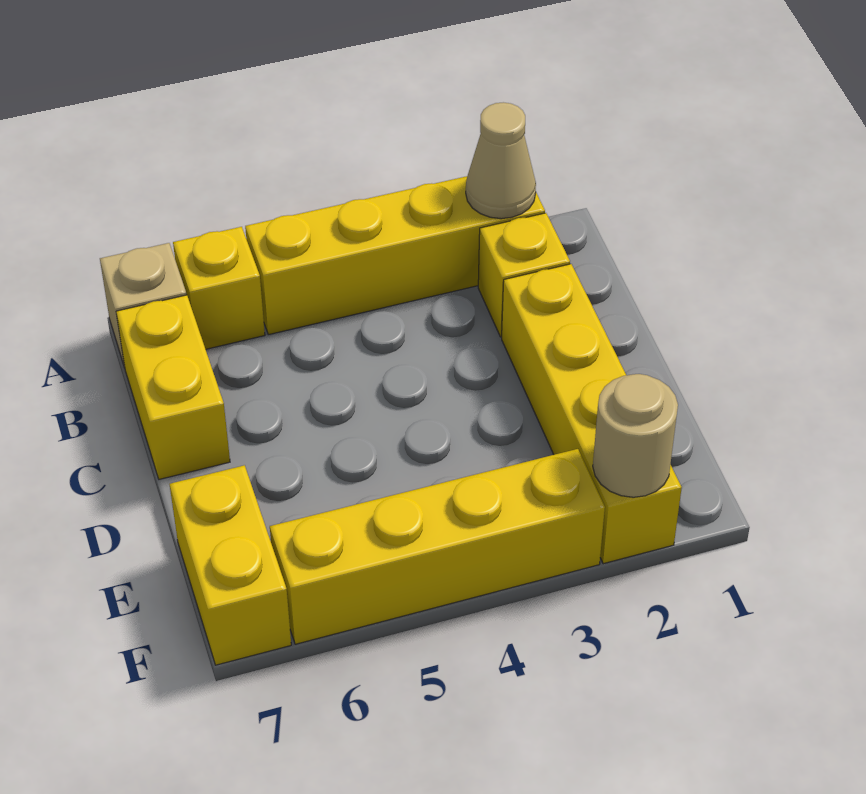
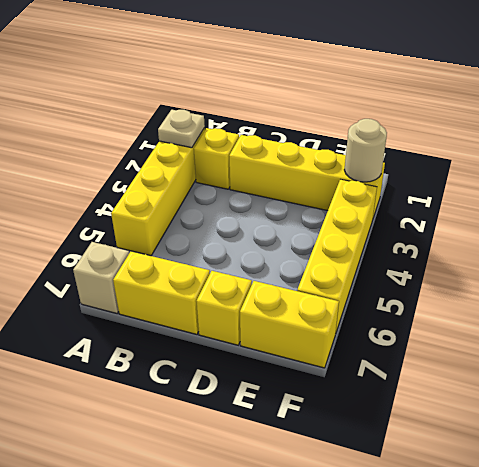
tan cone A2 level 2 -> tan plate A2 level 2
yellow brick A6 level 1 -> yellow brick D7 level 1

